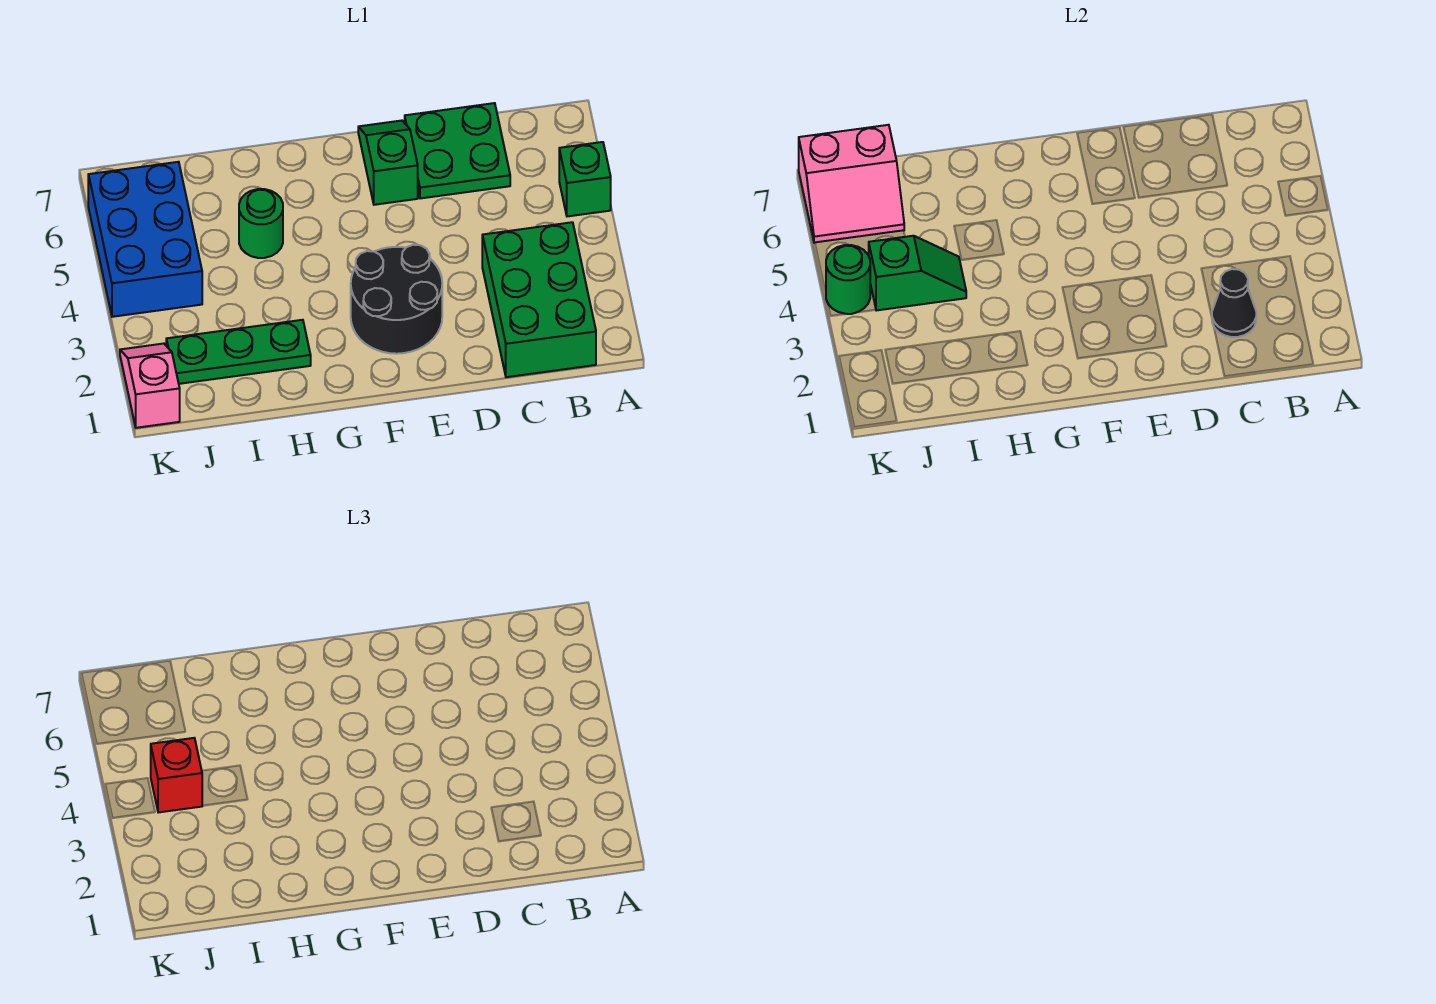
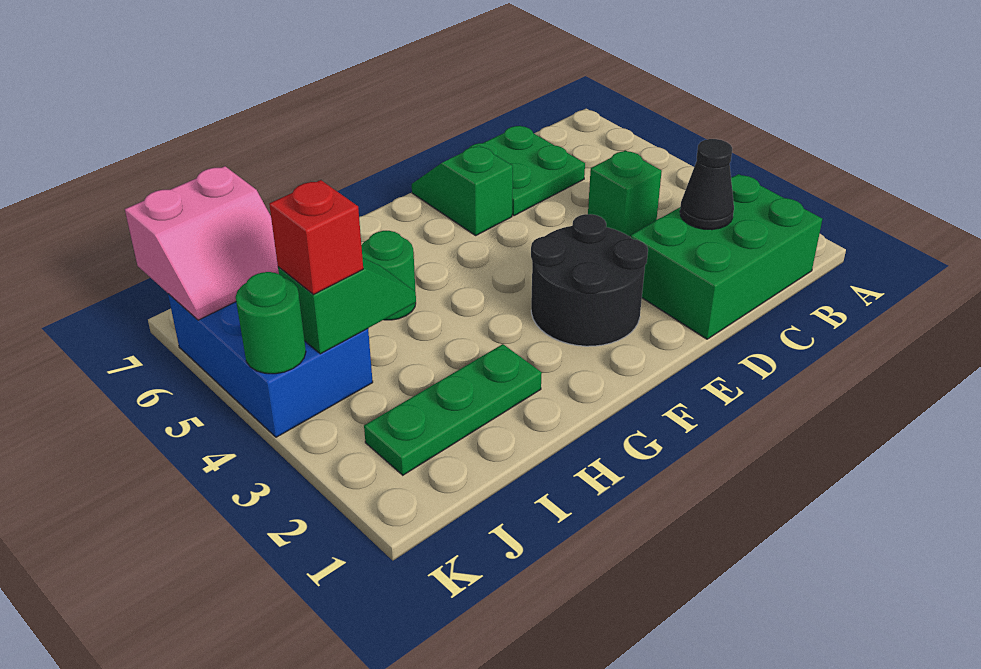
green brick A5 level 1 -> green brick C4 level 1
green brick B1:C3 level 1 -> green brick B1:D2 level 1
pink slope K1:K2 level 1 top 1 -> none

